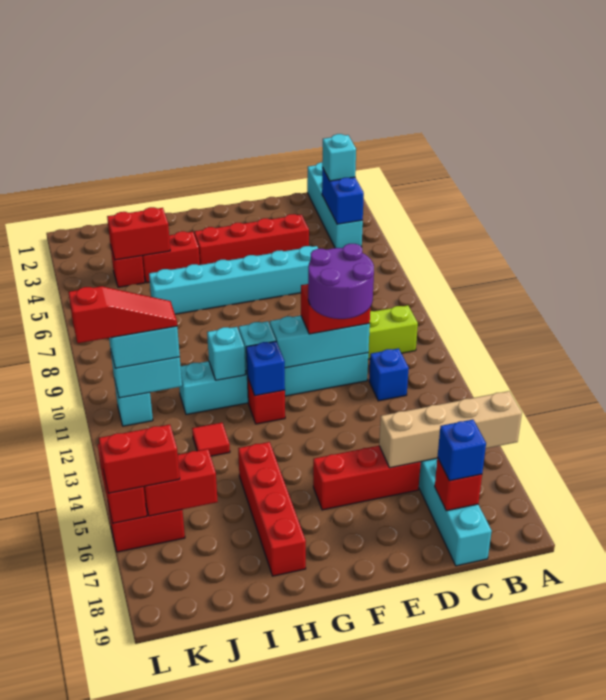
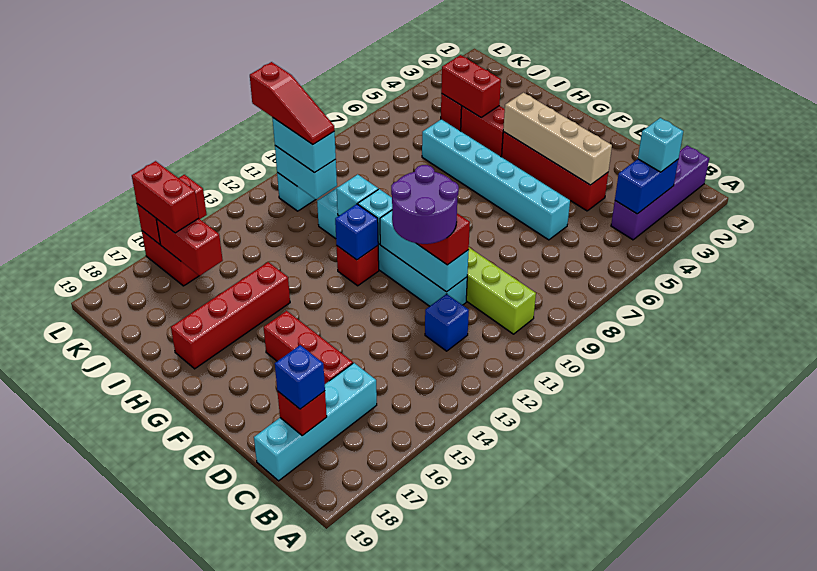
tan brick A16:D16 level 2 -> tan brick D4:G4 level 2
cyan brick B1:B4 level 1 -> purple brick B1:B4 level 1
red tile I13 level 1 -> none

